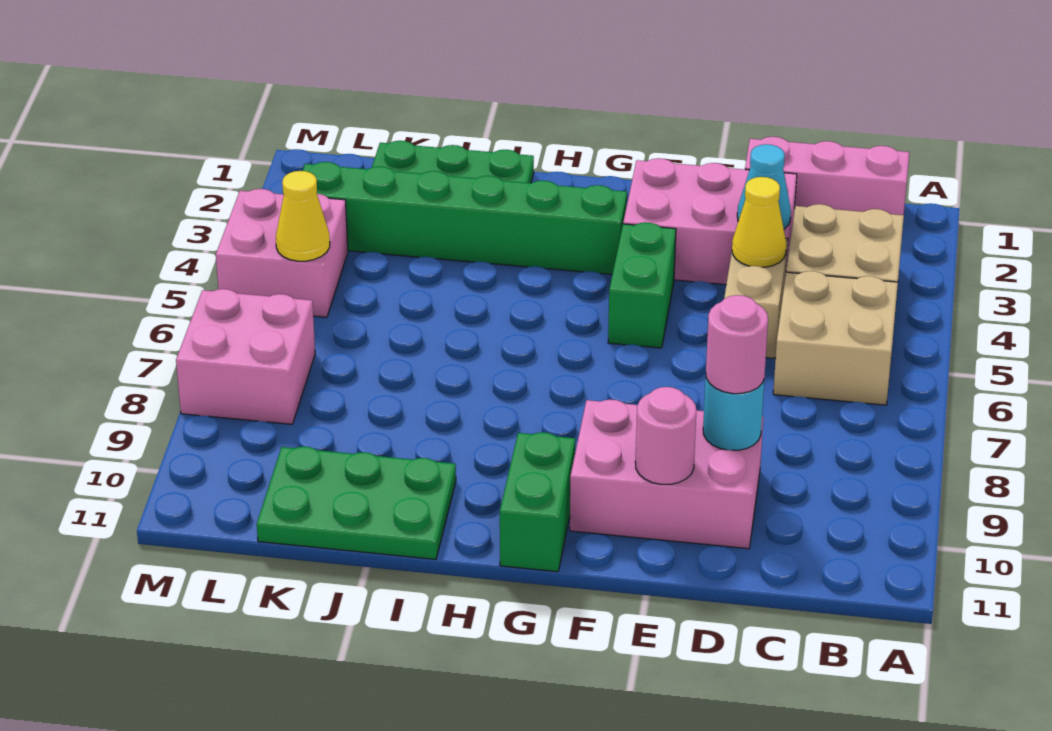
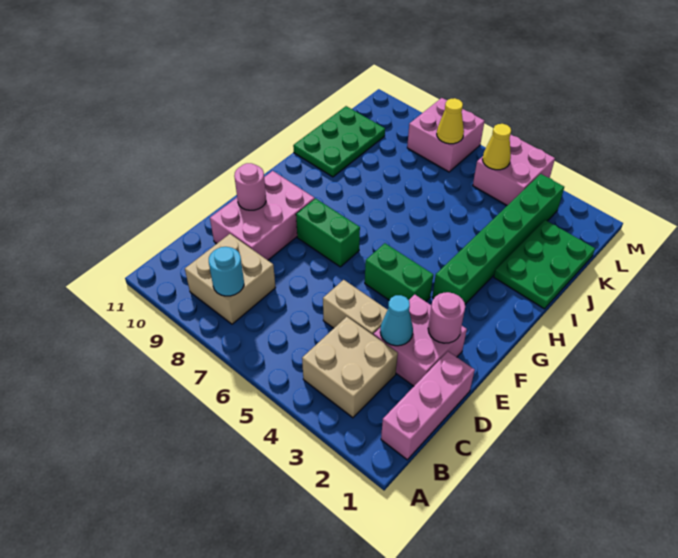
tan brick B5:C6 level 1 -> tan brick B8:C9 level 1
pink brick D2:F3 level 1 -> pink brick D2:E3 level 1
yellow cone D4 level 2 -> yellow cone L7 level 2
cyan round brick D9 level 2 -> cyan round brick B8 level 2
pink round brick D9 level 3 -> pink round brick E2 level 2
green brick G10:G11 level 1 -> green brick F7:F8 level 1

